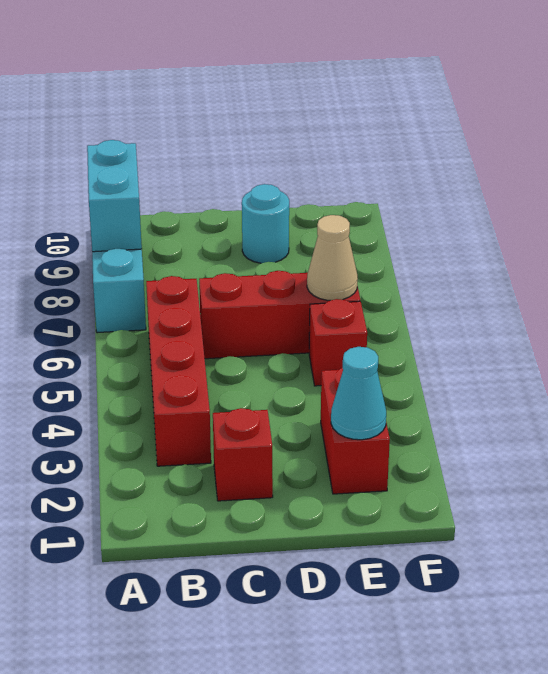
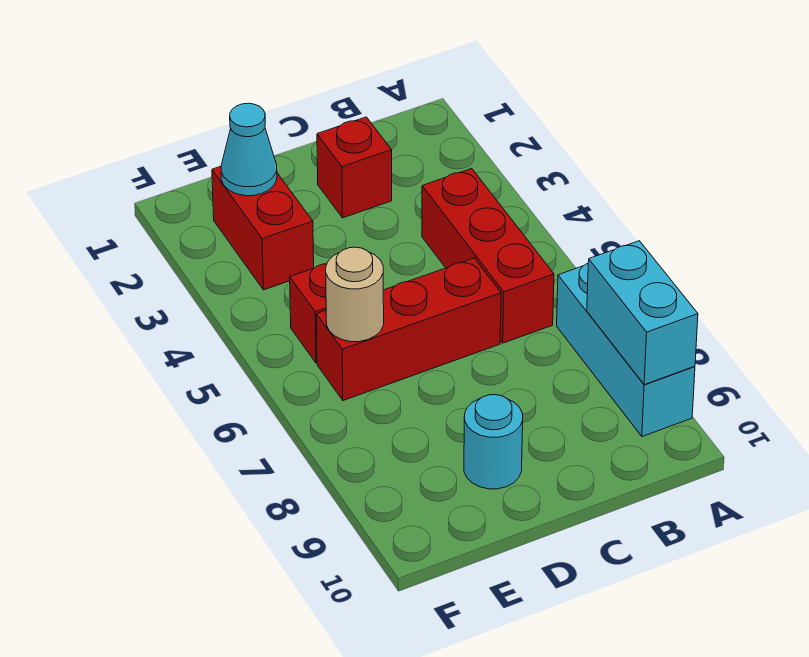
red brick B3:B6 level 1 -> red brick B4:B6 level 1
tan cone E6 level 2 -> tan round brick E6 level 2

